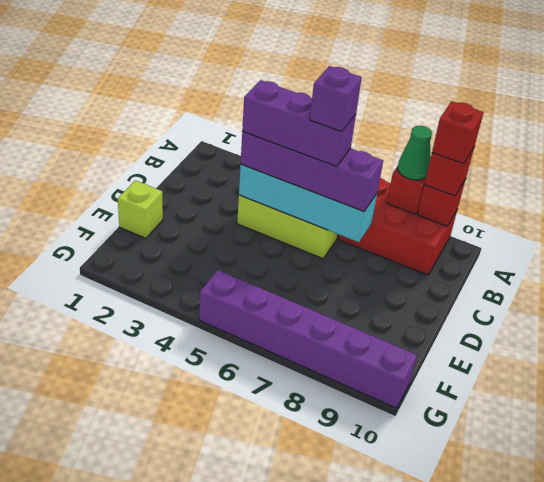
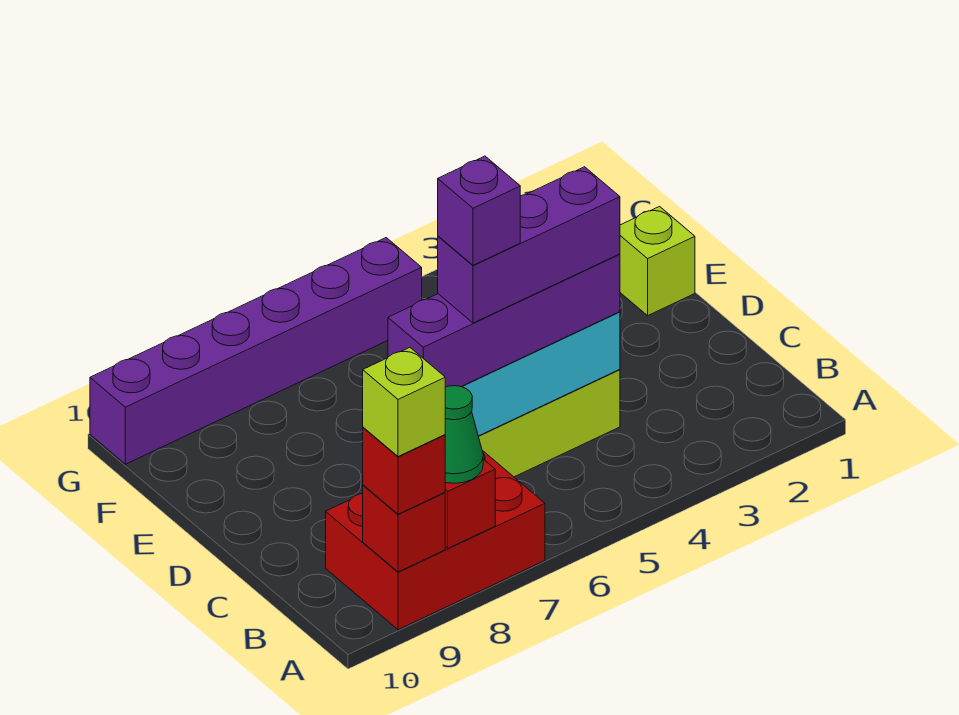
red brick A9 level 4 -> lime brick A9 level 4

